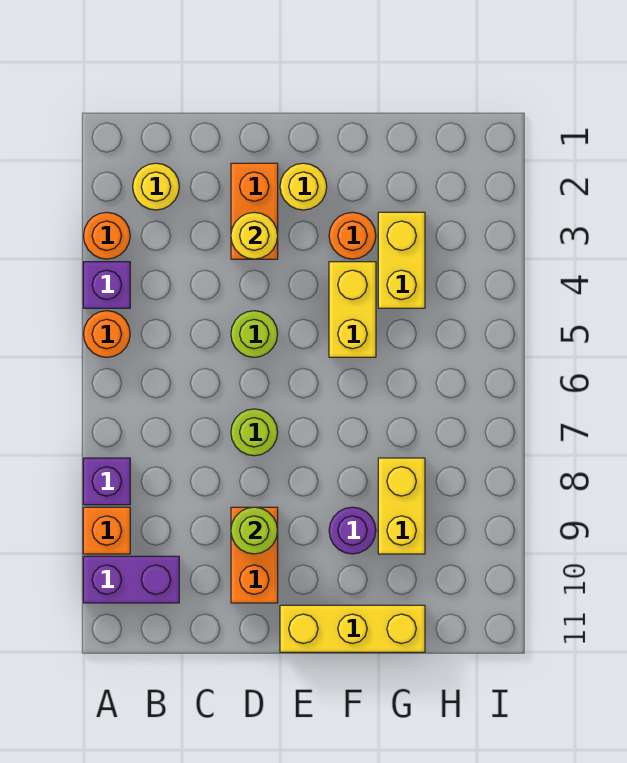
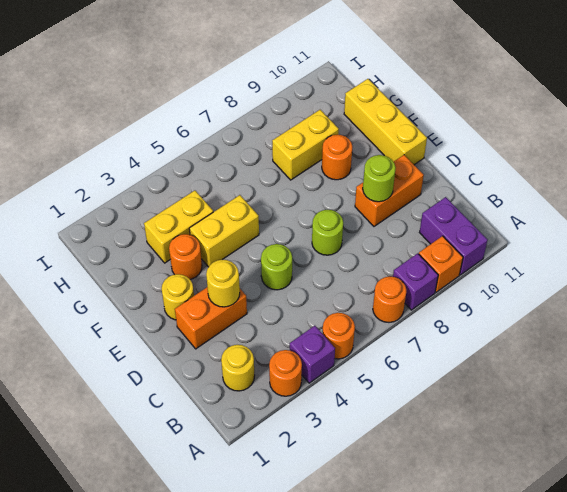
none -> orange round brick A7 level 1
purple round brick F9 level 1 -> orange round brick F9 level 1

